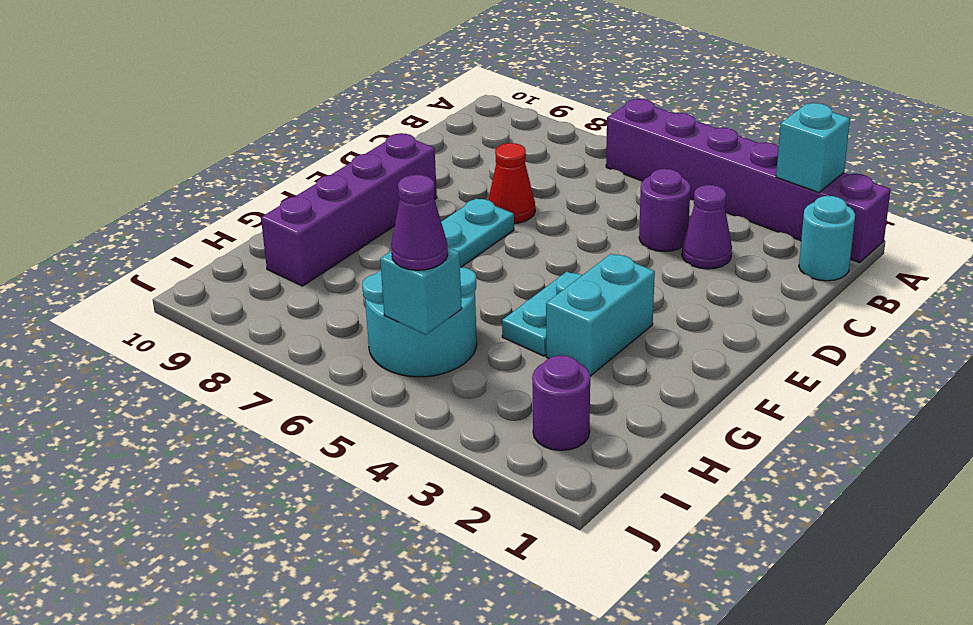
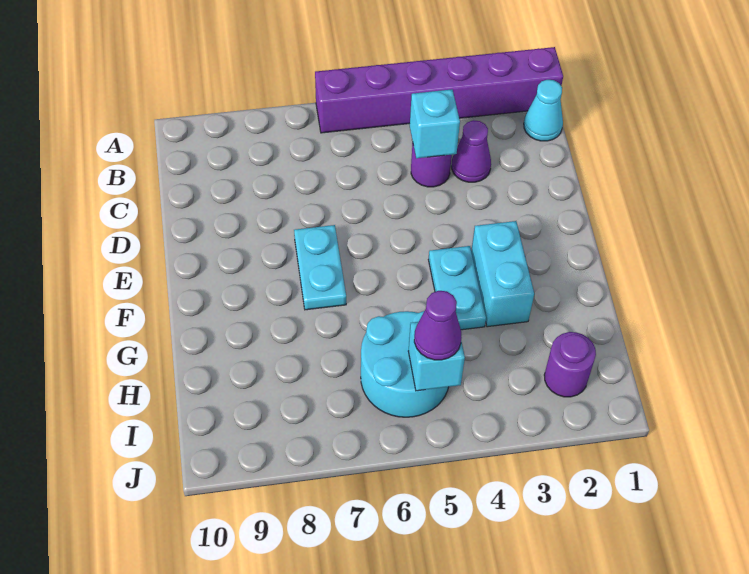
cyan brick A2 level 2 -> cyan brick C4 level 2
cyan round brick B1 level 1 -> cyan cone B1 level 1
red cone D7 level 1 -> none
purple brick E9:H9 level 1 -> none

